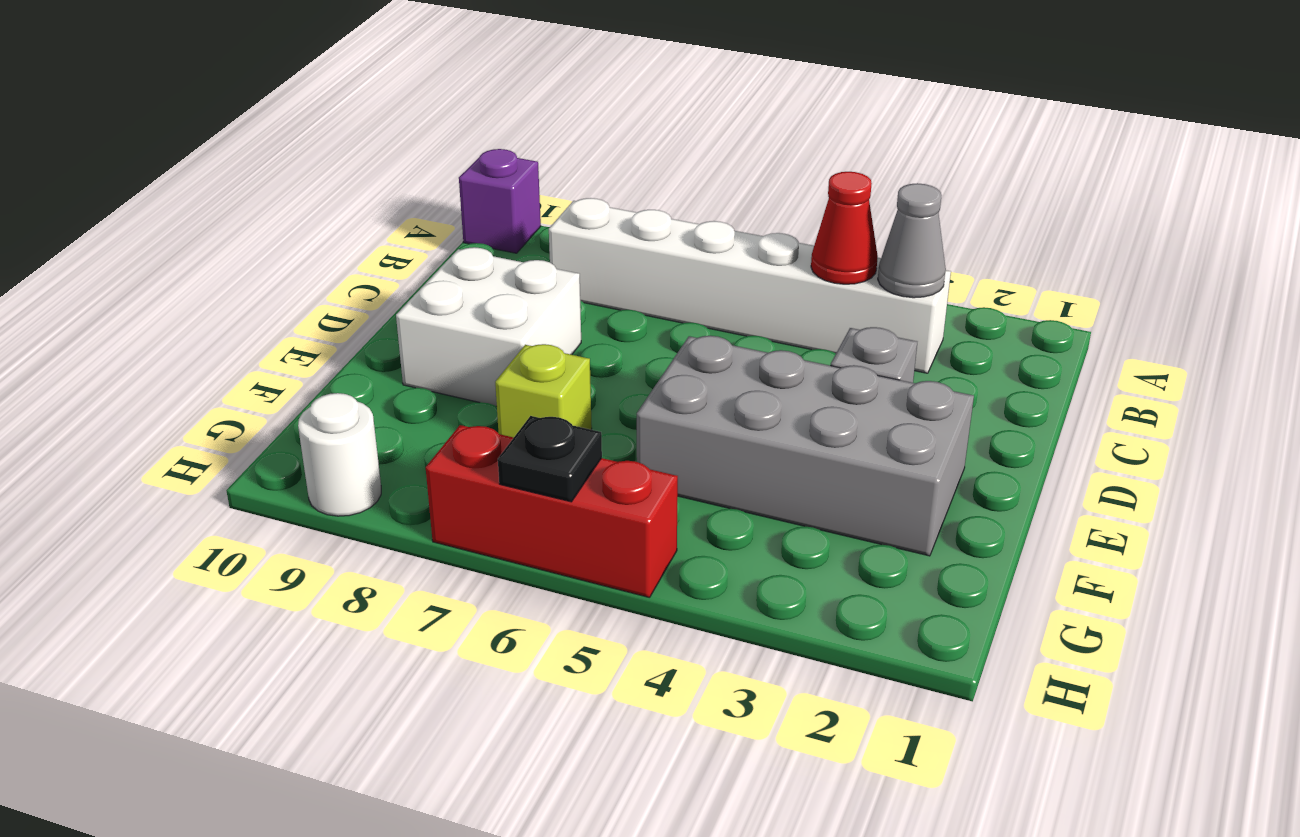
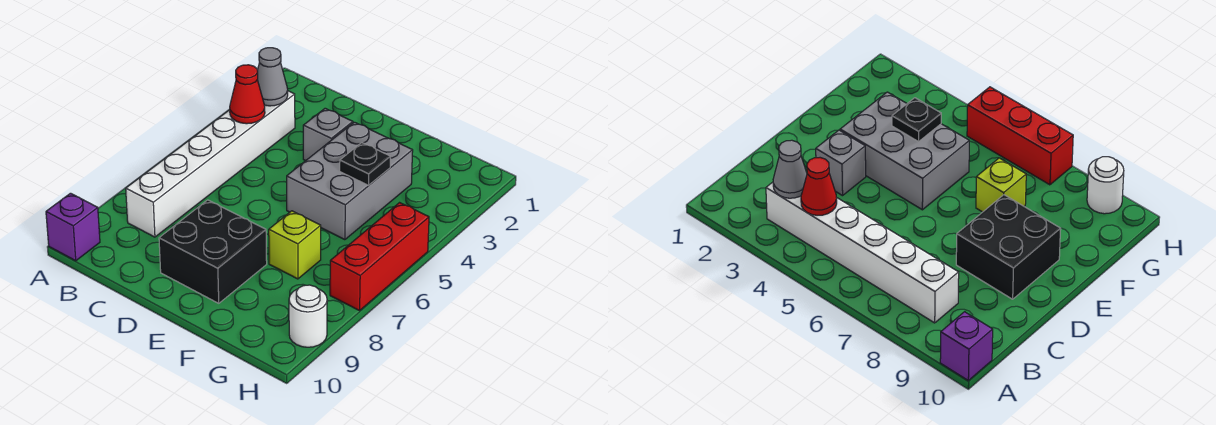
white brick D8:E9 level 1 -> black brick D8:E9 level 1
grey brick E2:F5 level 1 -> grey brick E3:F5 level 1
black plate H6 level 2 -> black plate F4 level 2

